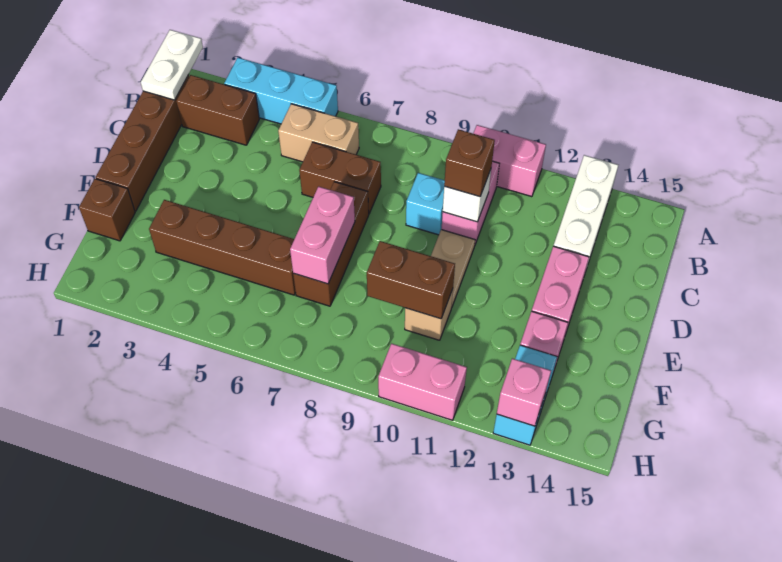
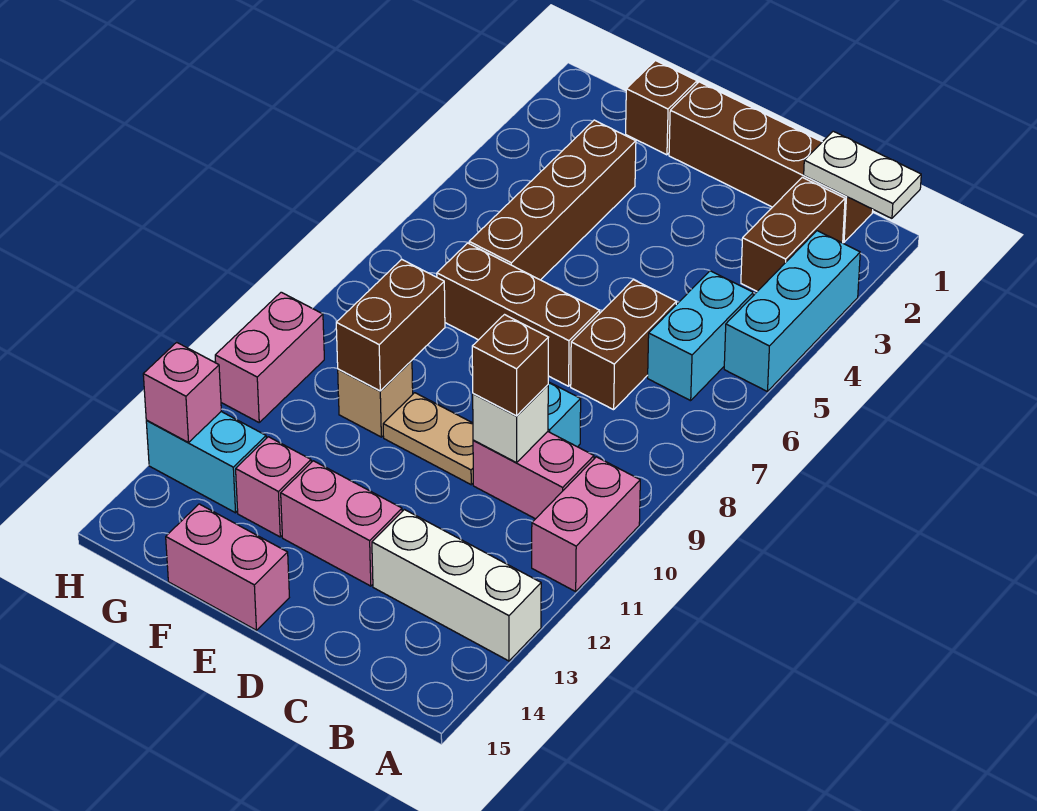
tan brick B5:B6 level 1 -> cyan brick B5:B6 level 1
pink brick E7:F7 level 2 -> pink brick E15:F15 level 1

